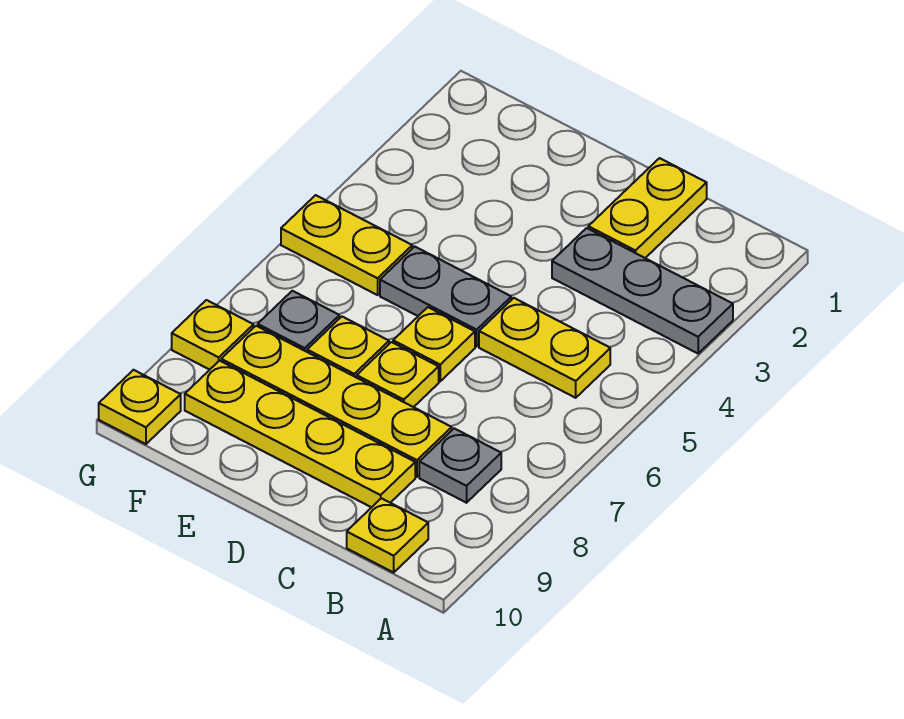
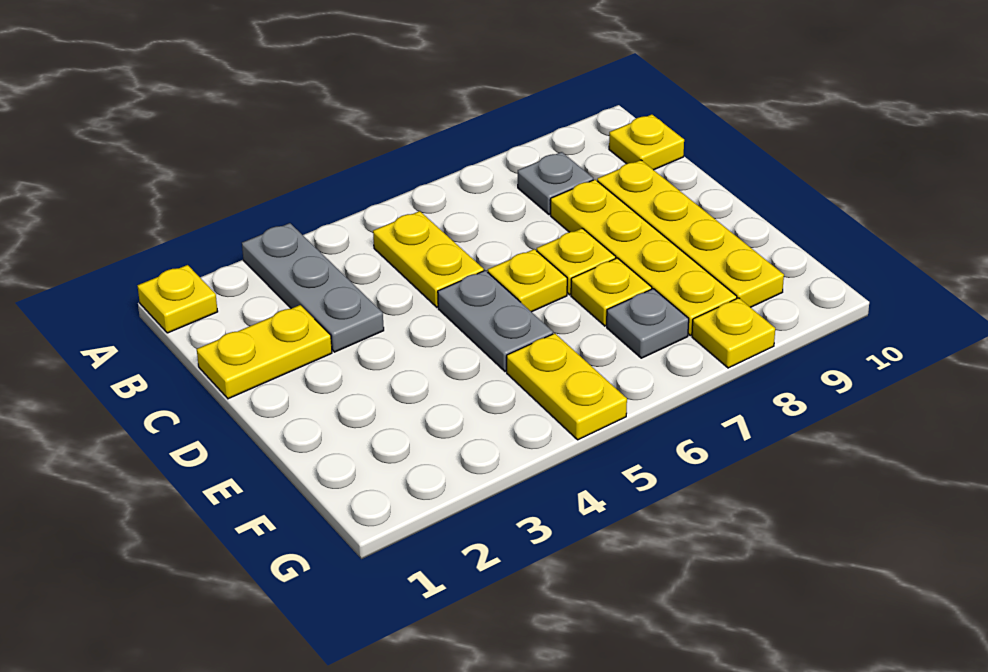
yellow plate G10 level 1 -> yellow plate A1 level 1

